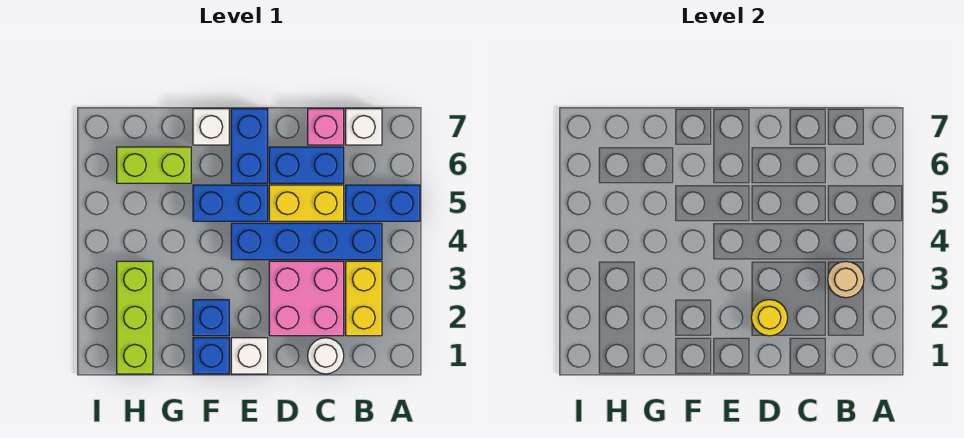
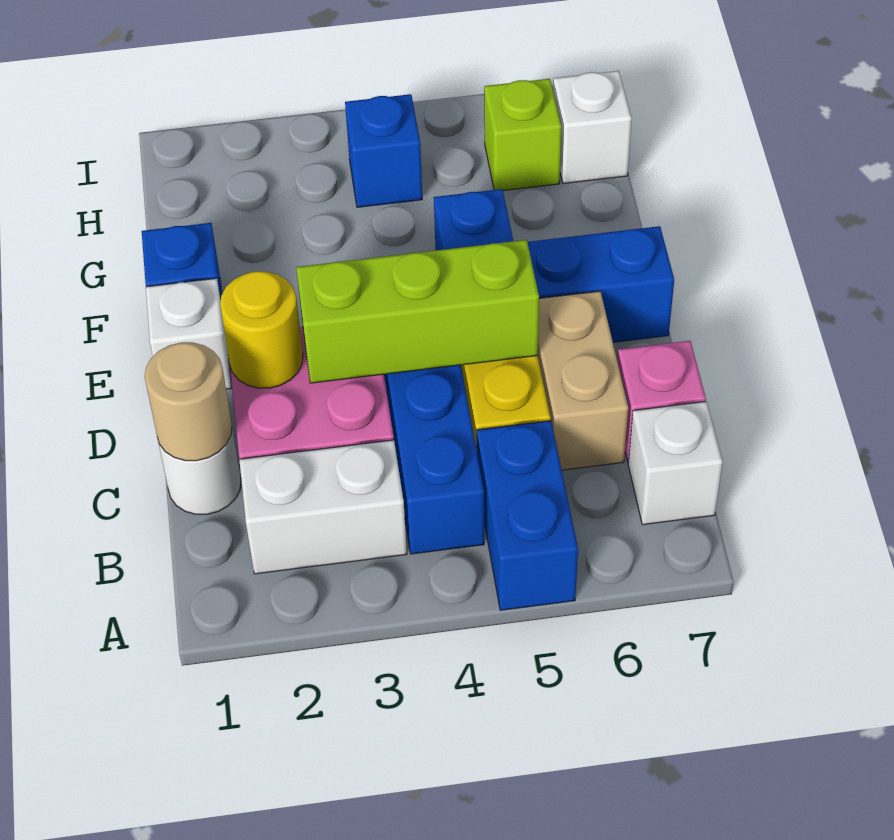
yellow brick B2:B3 level 1 -> white brick B2:B3 level 1
tan round brick B3 level 2 -> tan round brick C1 level 2
blue brick C6:D6 level 1 -> tan brick C6:D6 level 1
blue brick F2 level 1 -> blue brick H4 level 1
white brick F7 level 1 -> white brick H7 level 1
lime brick G6:H6 level 1 -> lime brick H6 level 1
lime brick H1:H3 level 1 -> lime brick D3:D5 level 2

